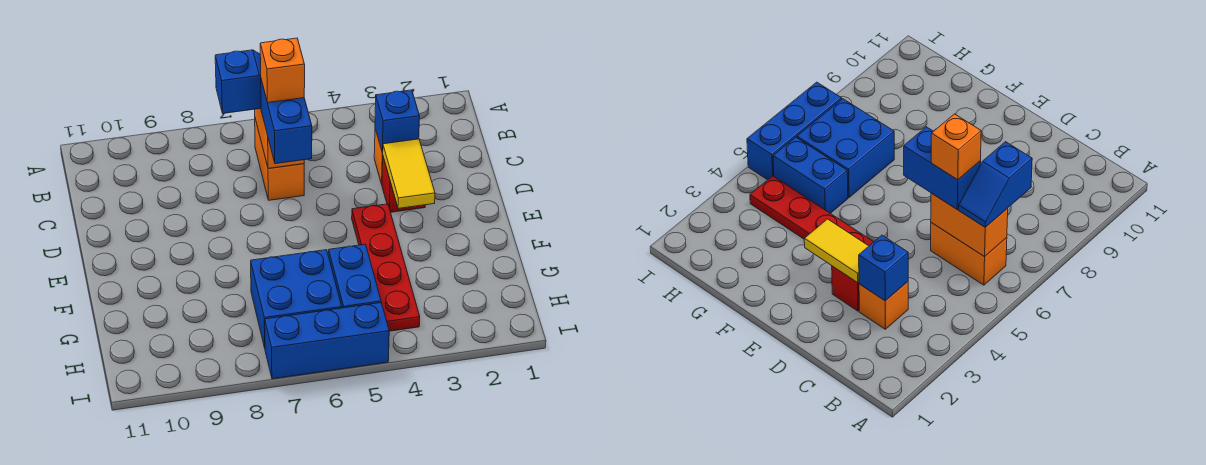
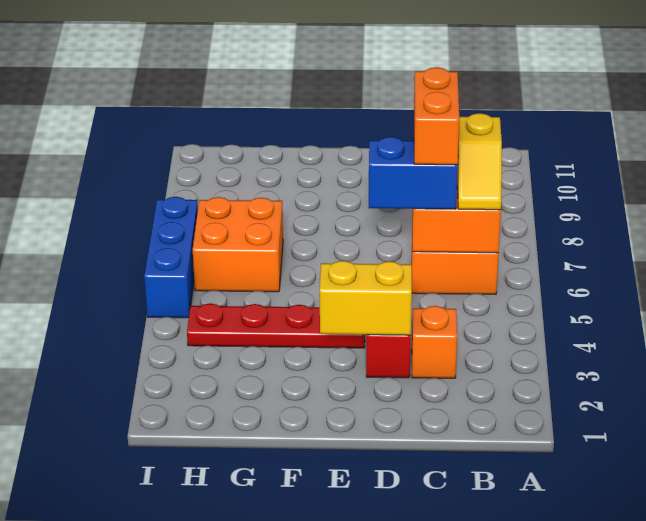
blue slope B6:B7 level 3 top 7 -> yellow slope B6:B7 level 3 top 7
blue brick C3 level 2 -> none
orange brick C6 level 4 -> orange brick C6:C7 level 4
yellow tile D3:E3 level 2 -> yellow brick D3:E3 level 2
blue brick G5:H5 level 1 -> none
blue brick G6:H7 level 1 -> orange brick G6:H7 level 1

